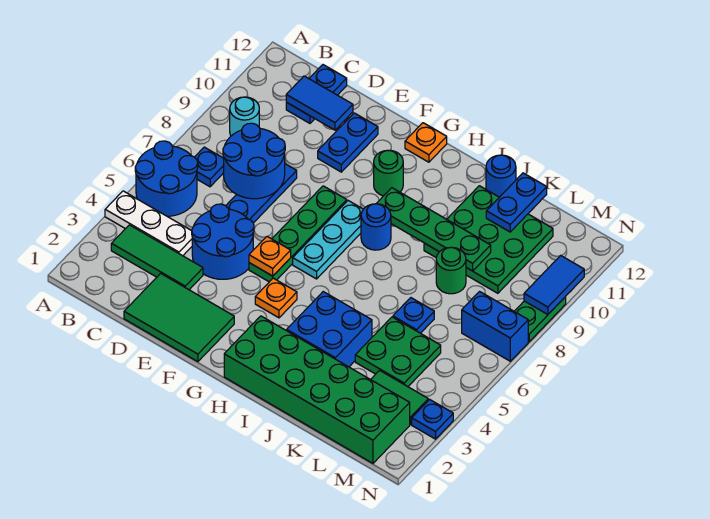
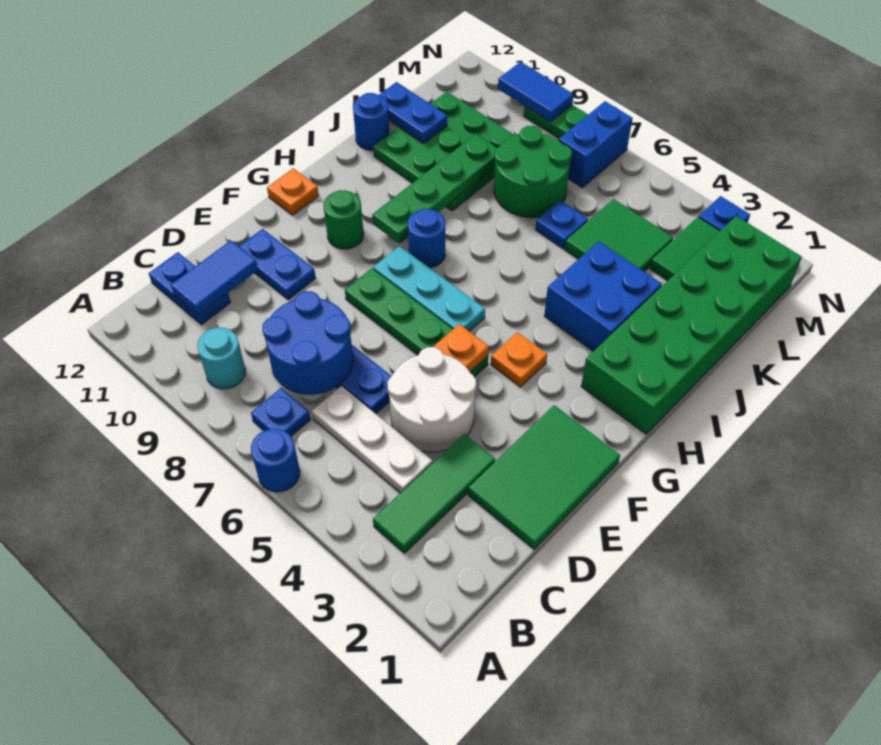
white plate A4:C4 level 1 -> white plate C4:C6 level 1
blue round brick A5:B6 level 1 -> blue round brick A6 level 1
blue round brick D4:E5 level 1 -> white round brick D4:E5 level 1
green plate K4:L5 level 1 -> green tile K4:L5 level 1
green round brick K8 level 1 -> green round brick K7:L8 level 1

